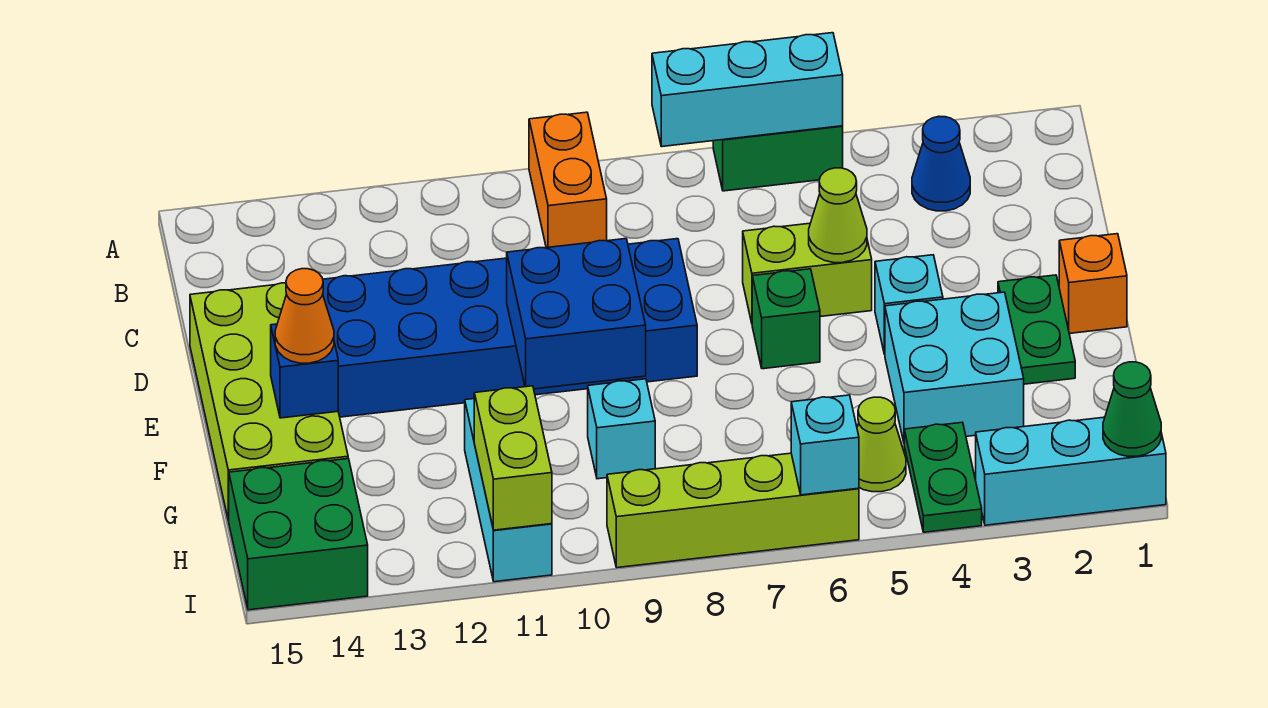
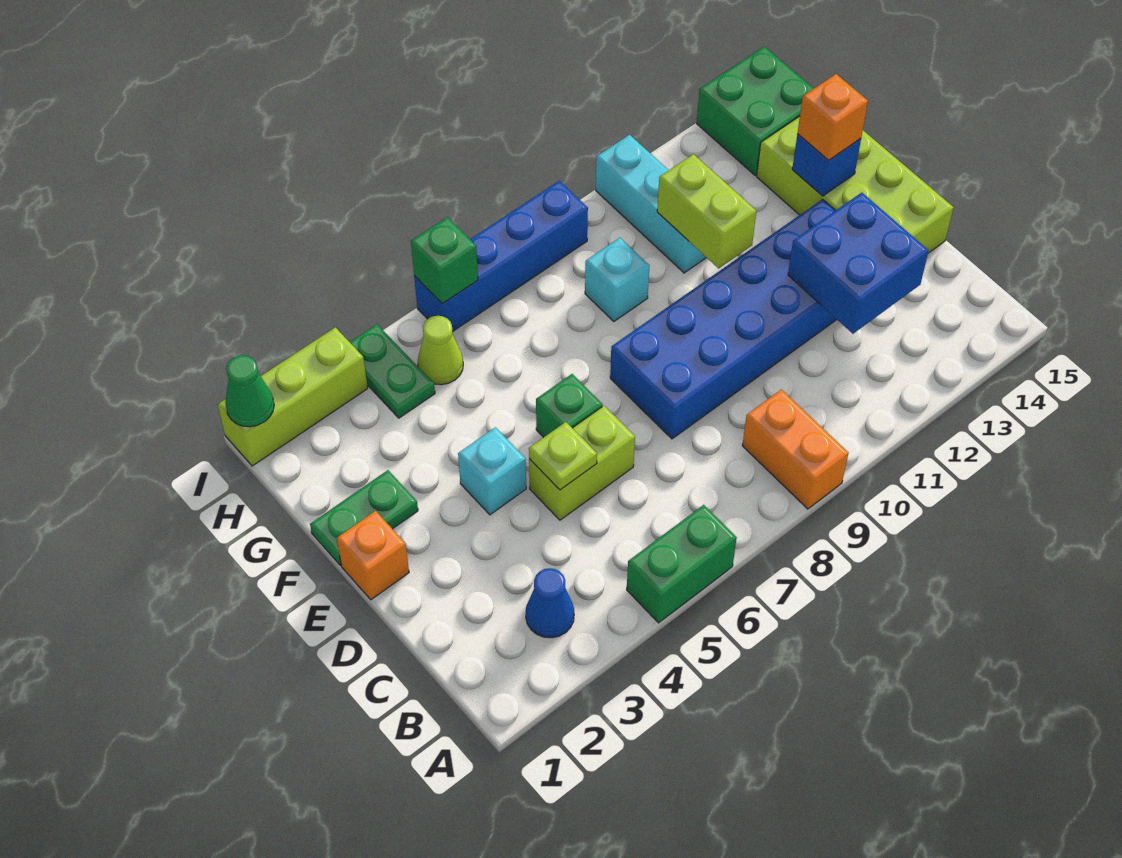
cyan brick A5:A7 level 2 -> none
lime cone D5 level 2 -> lime plate D5 level 2
green plate E2:F2 level 1 -> green plate F1:F2 level 1
blue brick E9:F10 level 2 -> blue brick C12:D13 level 2
cyan brick F3:G4 level 1 -> none
orange cone F14 level 3 -> orange brick F14 level 3
lime brick H11:I11 level 2 -> lime brick F11:G11 level 2
cyan brick I1:I3 level 1 -> lime brick I1:I3 level 1
lime brick I6:I9 level 1 -> blue brick I6:I9 level 1
cyan brick I6 level 2 -> green brick I6 level 2

